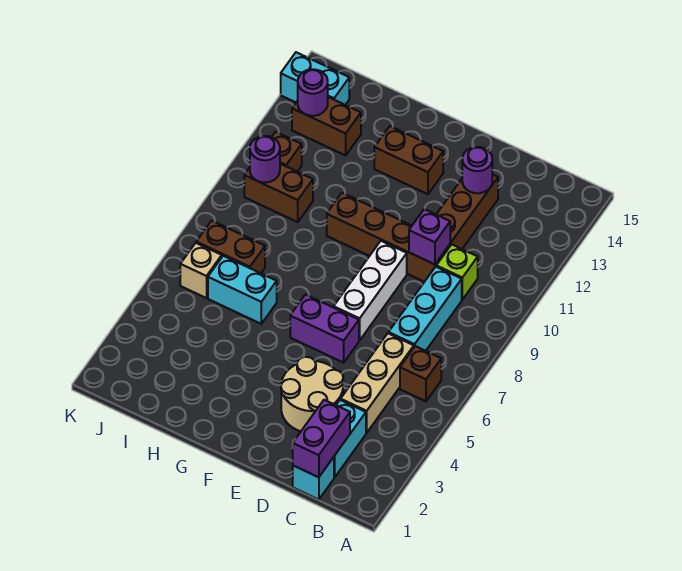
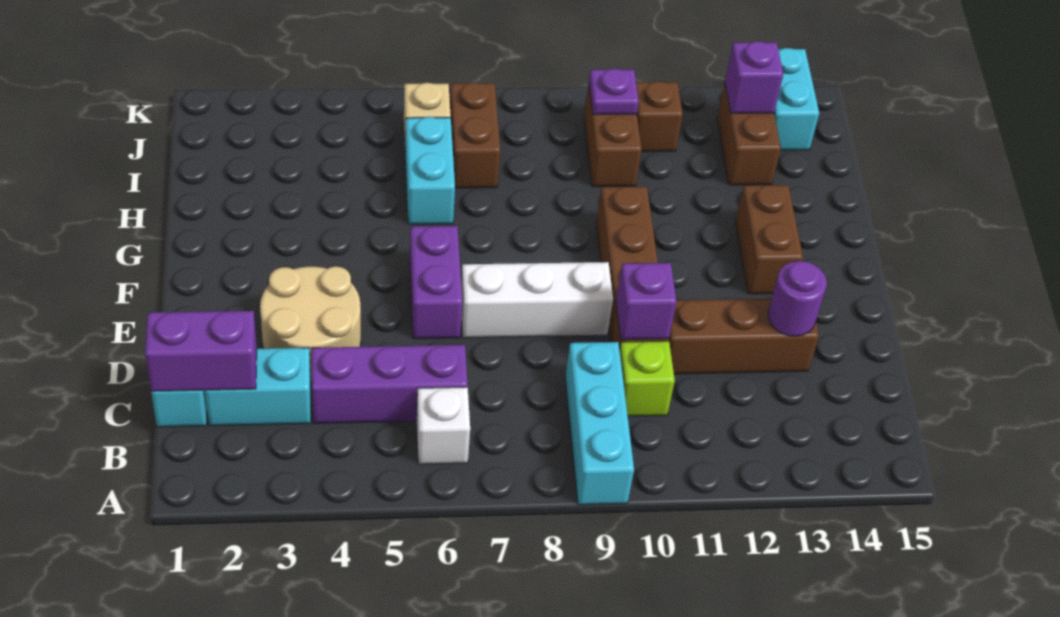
brown brick B6 level 1 -> white brick B6 level 1
tan brick C4:C6 level 1 -> purple brick C4:C6 level 1
cyan brick C7:C9 level 1 -> cyan brick A9:C9 level 1
purple round brick J10 level 2 -> purple plate J10 level 2
purple round brick J13 level 2 -> purple brick J13 level 2

